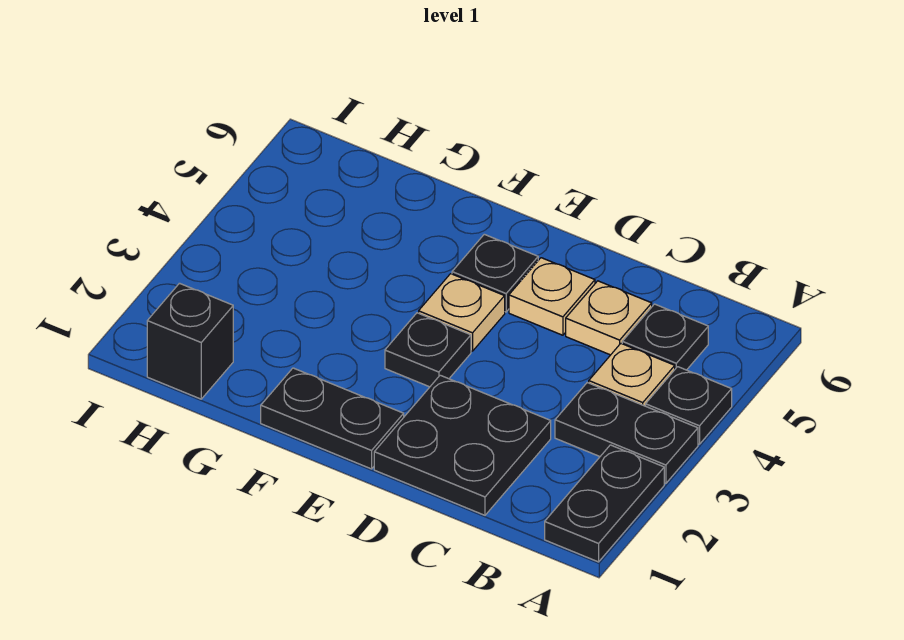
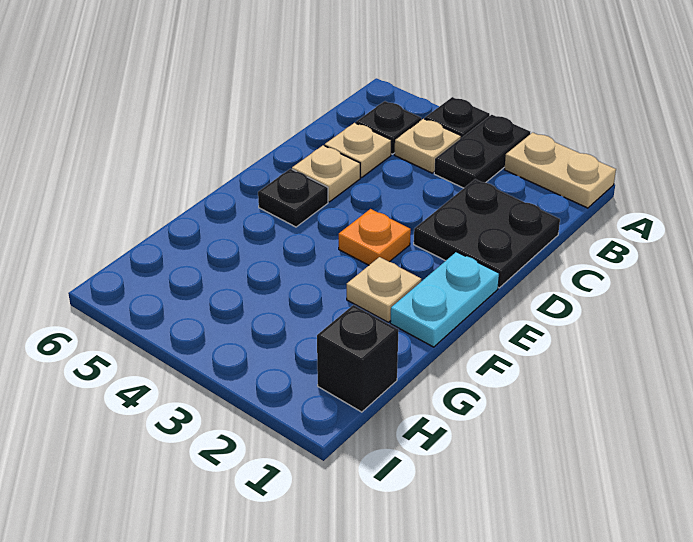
black plate A1:A2 level 1 -> tan plate A1:A2 level 1
black plate E1:F1 level 1 -> cyan plate E1:F1 level 1
black plate E3 level 1 -> orange plate E3 level 1
tan plate E4 level 1 -> tan plate F2 level 1

